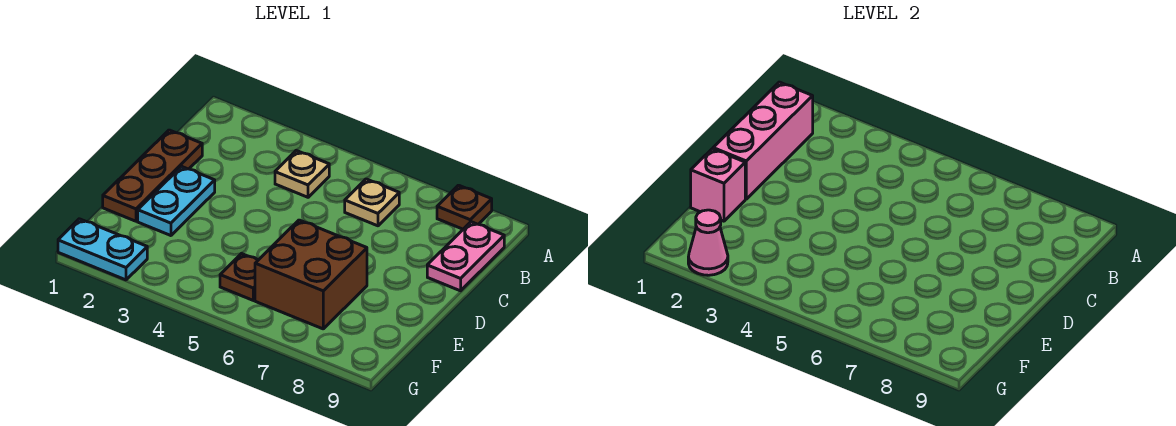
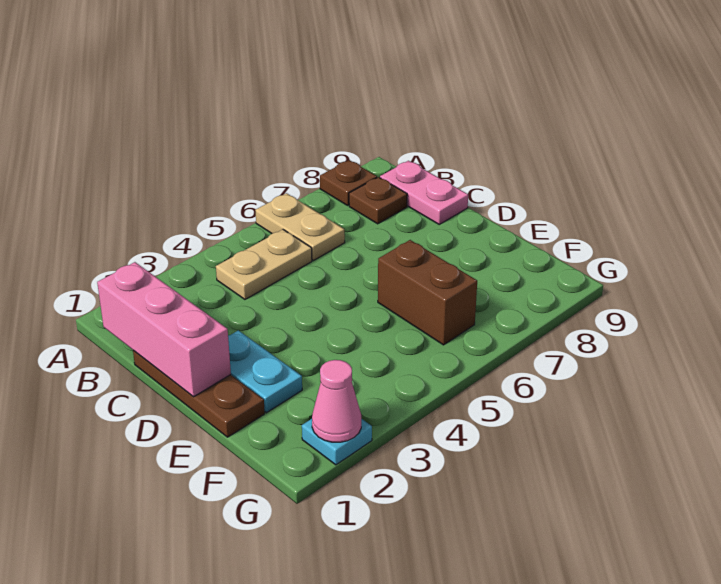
tan plate B4 level 1 -> tan plate B4:B5 level 1
tan plate B6 level 1 -> tan plate A6:B6 level 1
pink brick E1 level 2 -> none
brown brick E6:F7 level 1 -> brown brick E6:F6 level 1
brown plate F5 level 1 -> brown plate B8 level 1
cyan plate G1:G2 level 1 -> cyan plate G2 level 1

